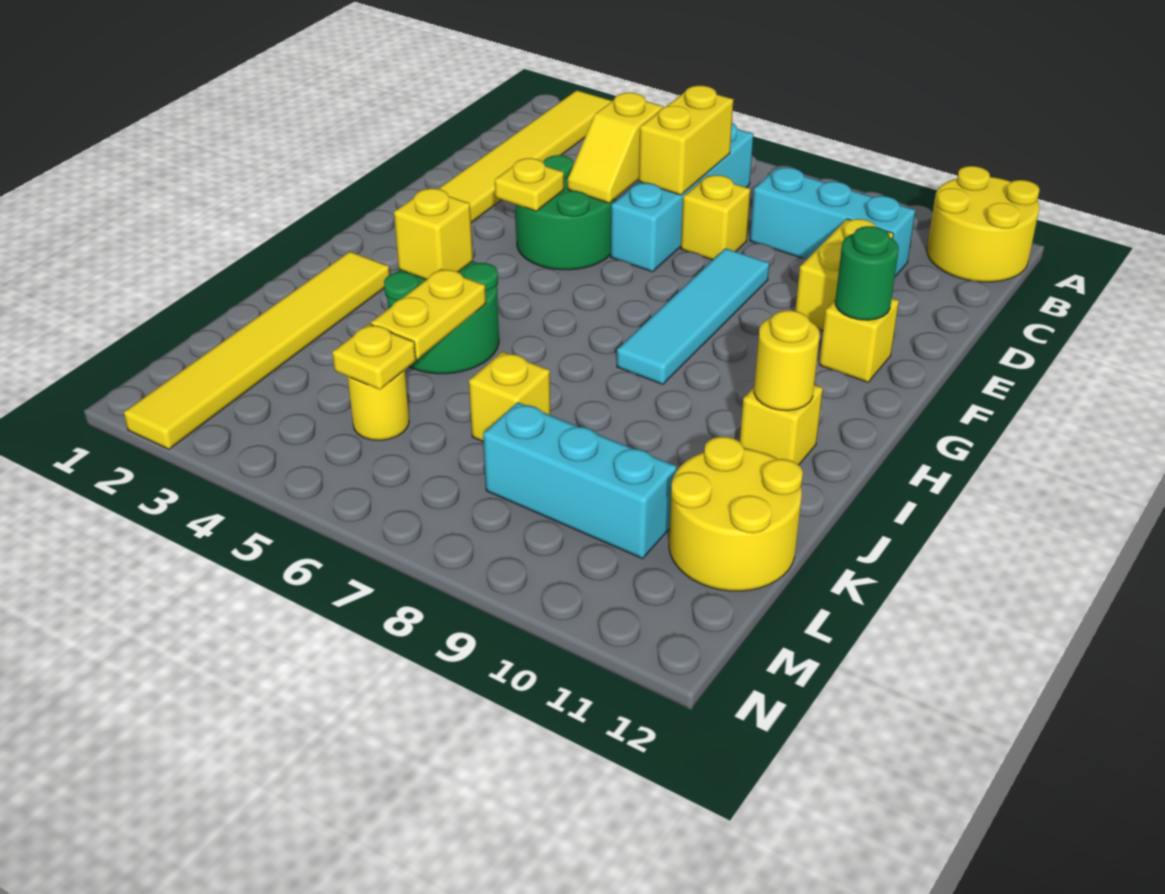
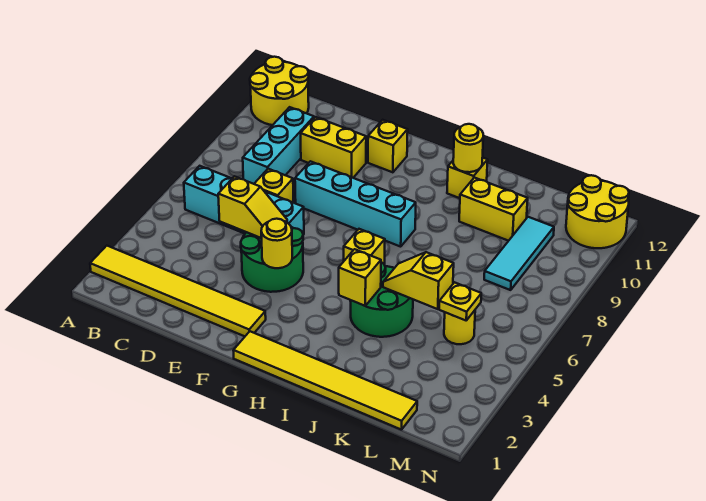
yellow brick C6:D6 level 2 -> yellow brick J10:K10 level 1
cyan tile E8:H8 level 1 -> cyan brick E8:H8 level 1
yellow plate F4 level 2 -> yellow round brick F4 level 2
green round brick F11 level 2 -> none
yellow tile I2:N2 level 1 -> yellow tile G1:L1 level 1
yellow plate J5:K5 level 2 -> yellow slope J5:K5 level 2 top K
yellow brick K7 level 1 -> yellow brick H6 level 1
yellow round brick K11:L12 level 1 -> yellow round brick M11:N12 level 1
cyan brick L8:L10 level 1 -> cyan tile L8:L10 level 1

